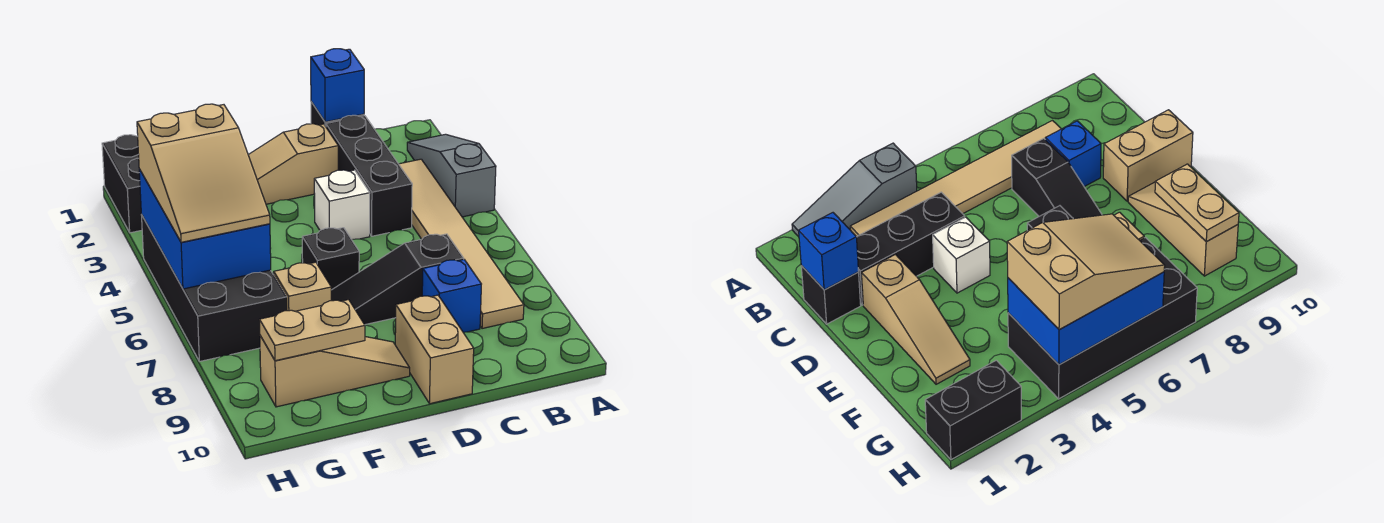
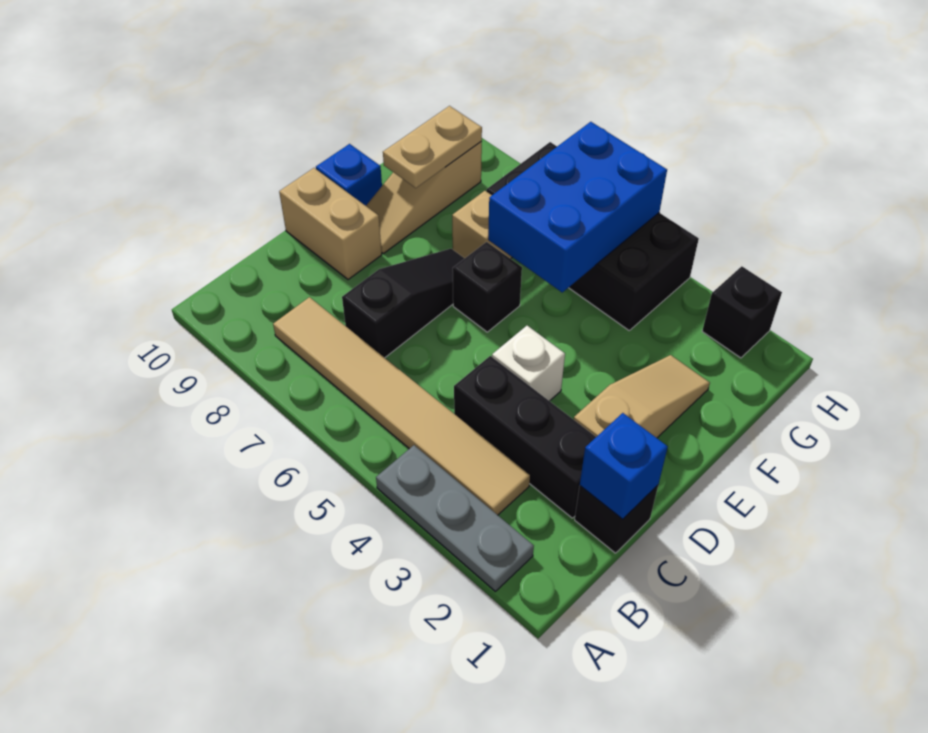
grey slope A2:A4 level 1 top 4 -> grey plate A2:A4 level 1
blue brick C8 level 1 -> blue brick E10 level 1
blue brick G4:H6 level 2 -> blue brick F5:H6 level 2
tan slope G4:H6 level 3 top 4 -> none
black brick H1:H2 level 1 -> black brick H2 level 1

